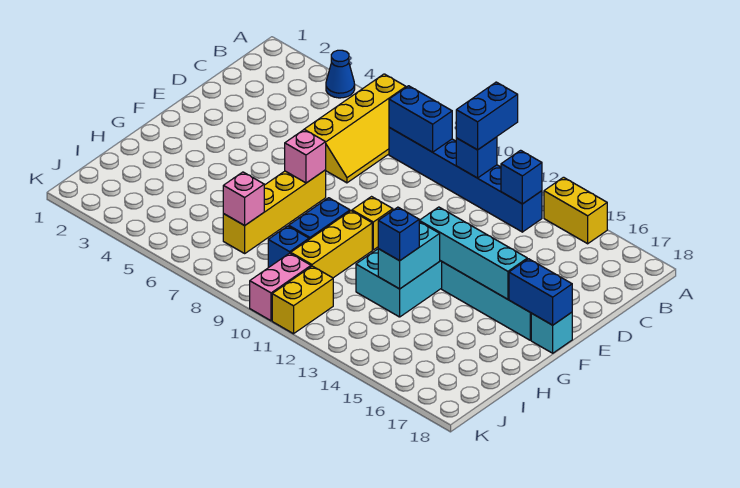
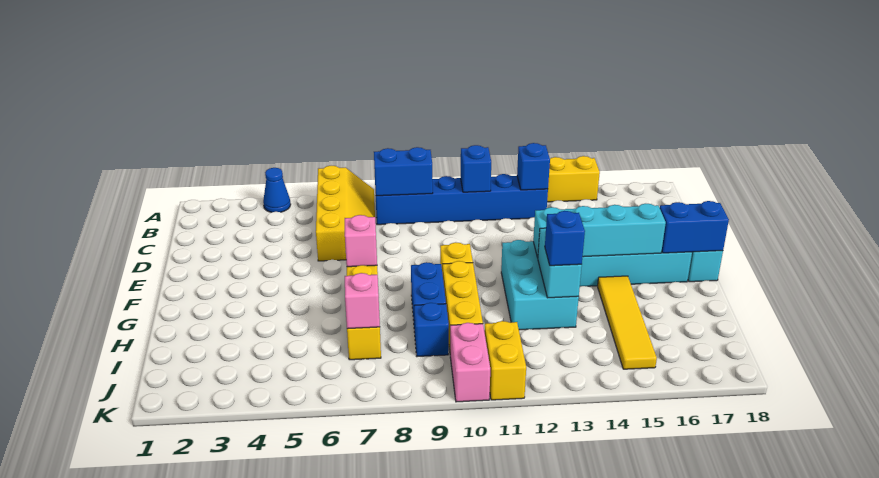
blue brick A11:B11 level 3 -> none
none -> yellow tile G15:J15 level 1

